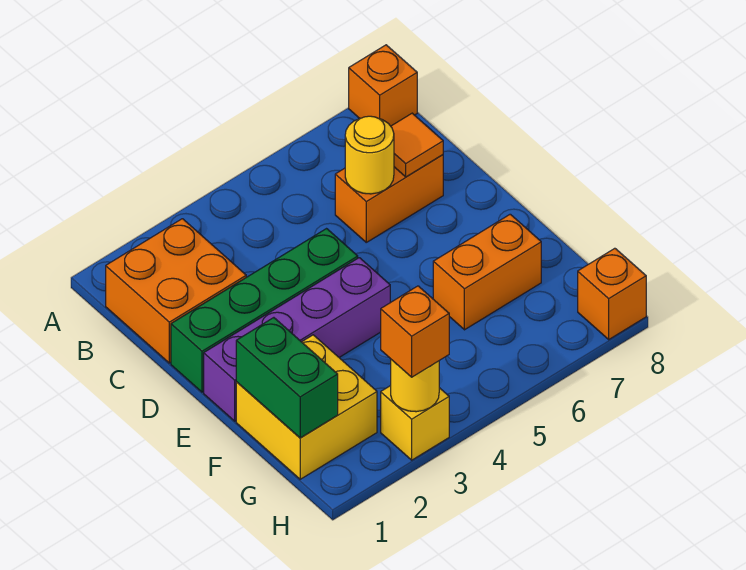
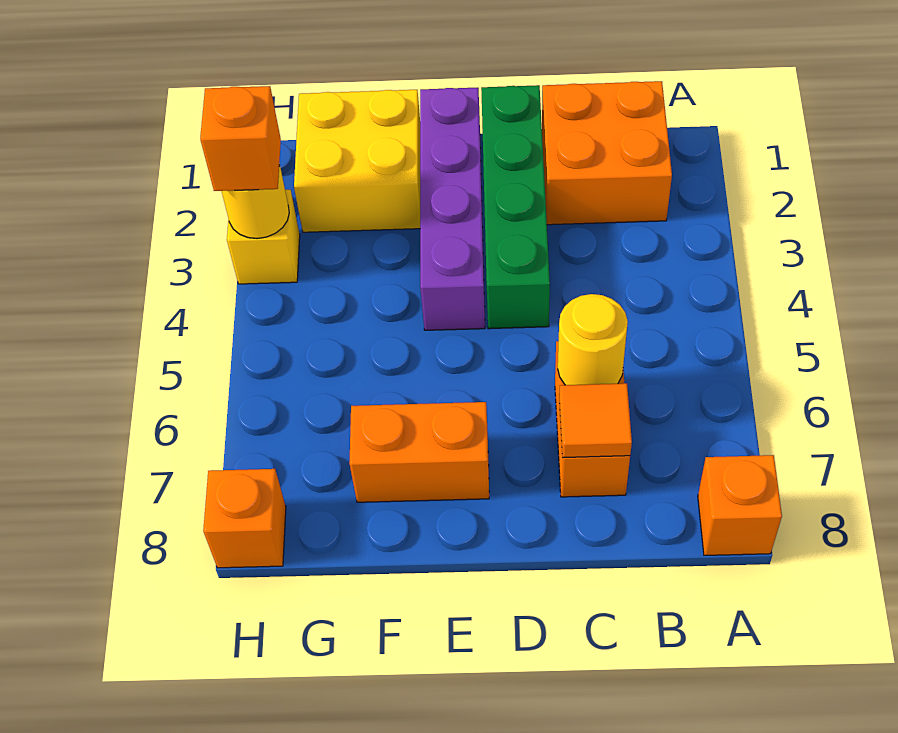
green brick F1:G1 level 2 -> none
orange brick F6:F7 level 1 -> orange brick E7:F7 level 1

